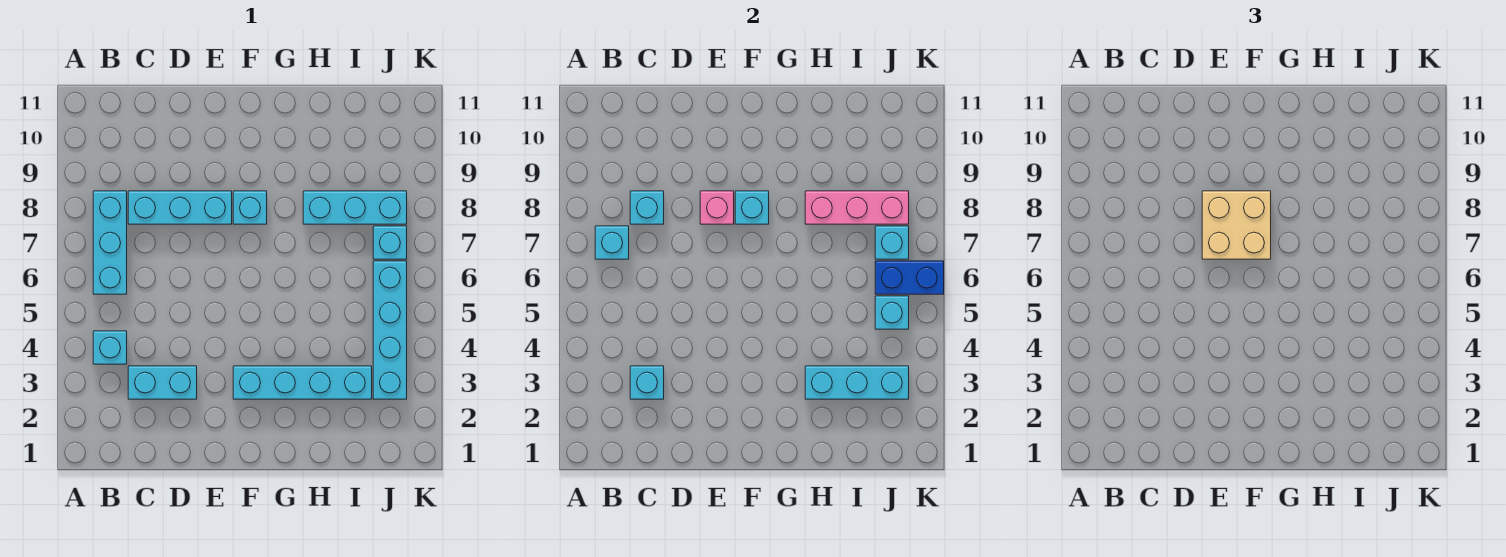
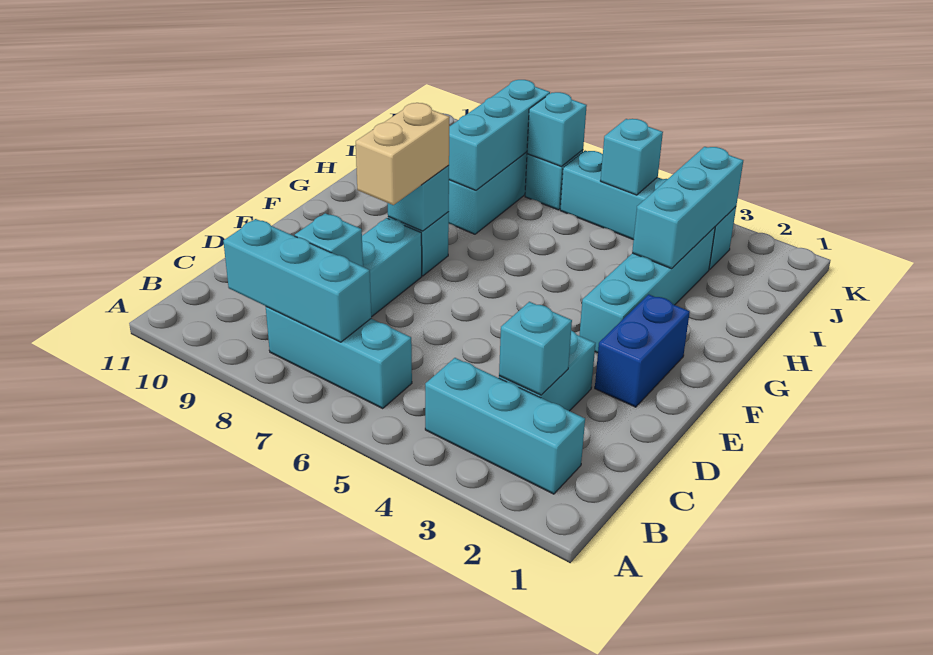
cyan brick B4 level 1 -> cyan brick B2:B4 level 1
cyan brick B7 level 2 -> cyan brick B7:B9 level 2
tan brick E7:F8 level 3 -> tan brick E8:F8 level 3
pink brick E8 level 2 -> none
pink brick H8:J8 level 2 -> cyan brick H8:J8 level 2
blue brick J6:K6 level 2 -> blue brick E2:F2 level 1

